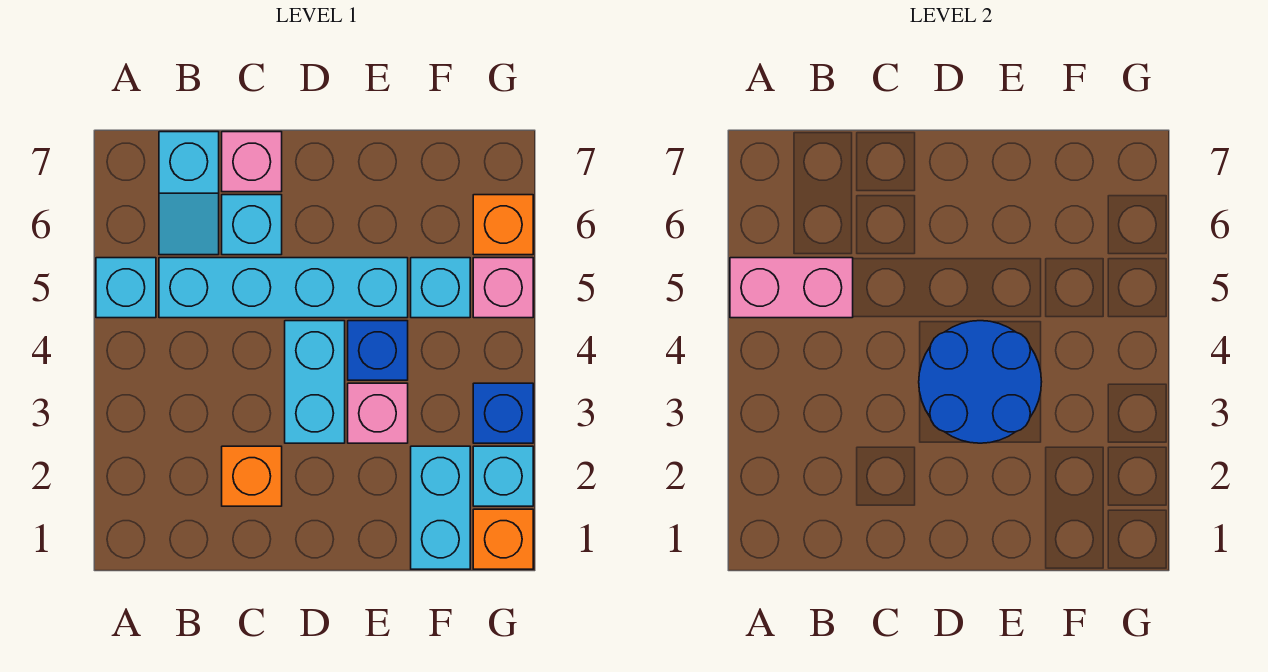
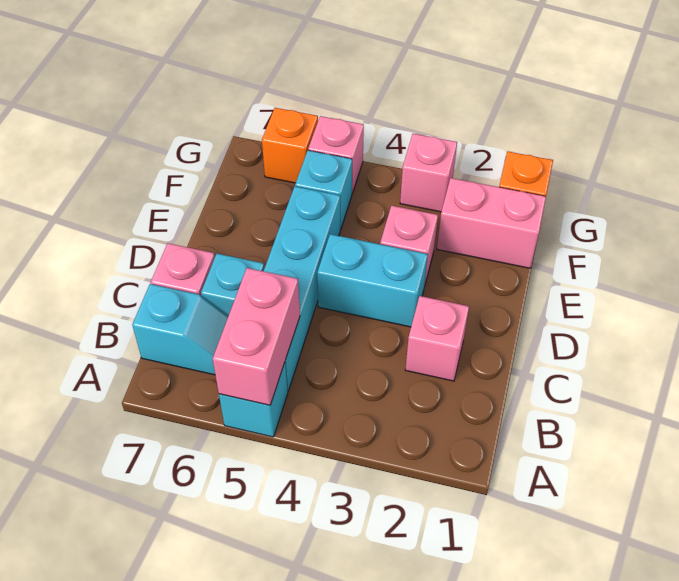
orange brick C2 level 1 -> pink brick C2 level 1
blue round brick D3:E4 level 2 -> none
blue brick E4 level 1 -> none
cyan brick F1:F2 level 1 -> pink brick F1:F2 level 1
cyan brick G2 level 1 -> none
blue brick G3 level 1 -> pink brick G3 level 1

